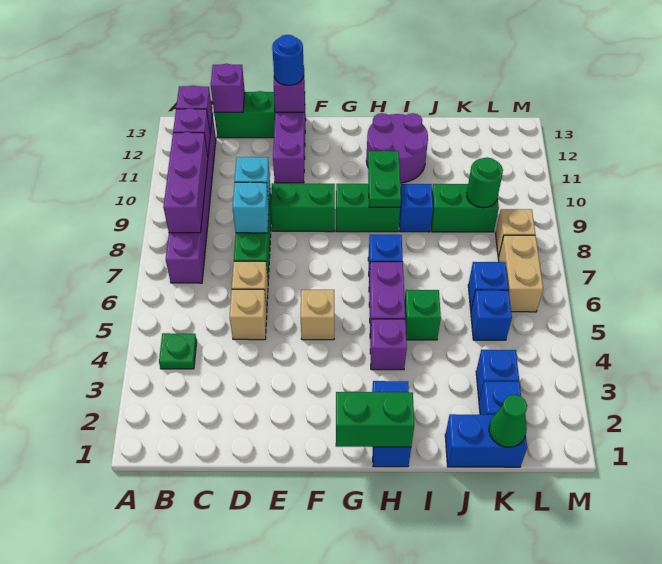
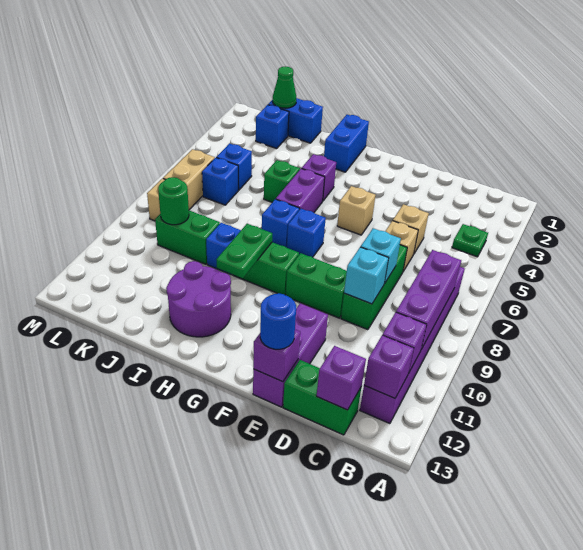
green brick G1:H1 level 2 -> none
blue brick K3 level 1 -> blue brick G7 level 1

